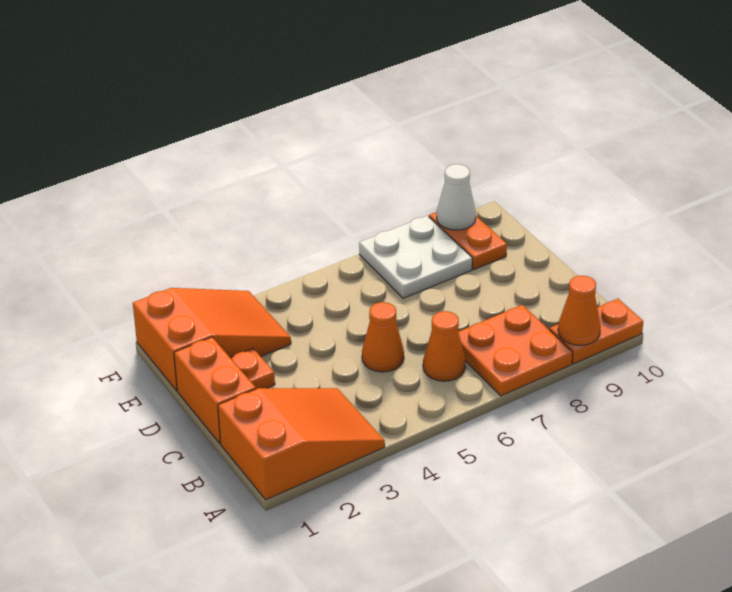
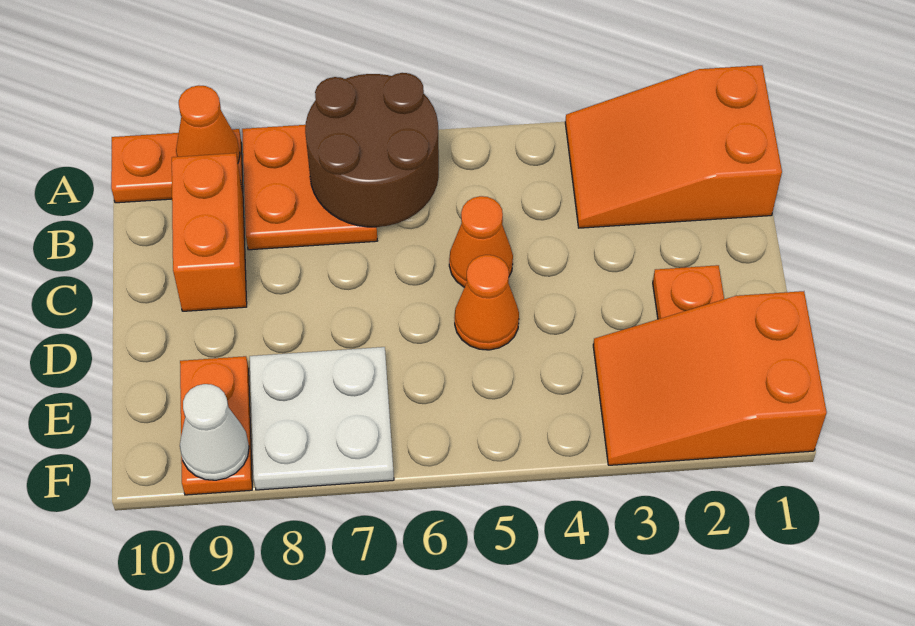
none -> brown round brick A6:B7 level 2
orange cone B6 level 1 -> orange cone D5 level 1
orange brick C1:D1 level 1 -> orange brick B9:C9 level 1

